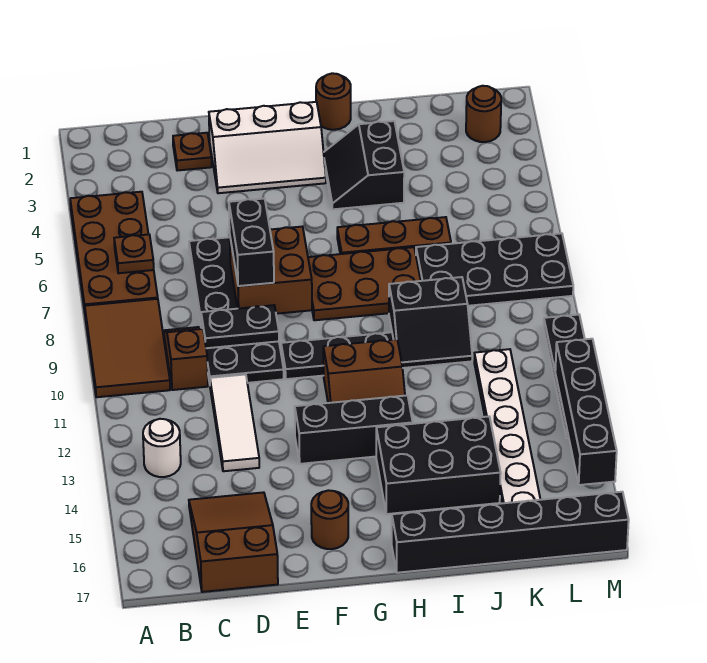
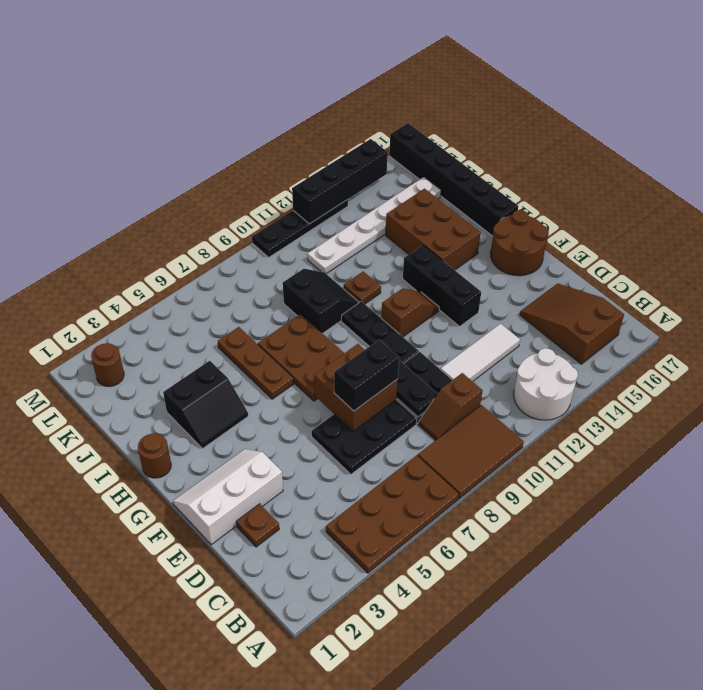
brown plate B6 level 2 -> brown plate I11 level 1
white round brick B13 level 1 -> white round brick A12:B13 level 1
brown slope C15:D17 level 1 top 17 -> brown slope B15:D16 level 1 top B
white slope E2:G3 level 1 top 2 -> white slope E1:F3 level 1 top E
brown round brick F16 level 1 -> brown round brick F16:G17 level 1
brown slope G11:H12 level 1 top 11 -> brown slope G11:G12 level 1 top 11
black brick H14:J15 level 1 -> brown brick H14:J15 level 1
black plate J7:M8 level 1 -> none

